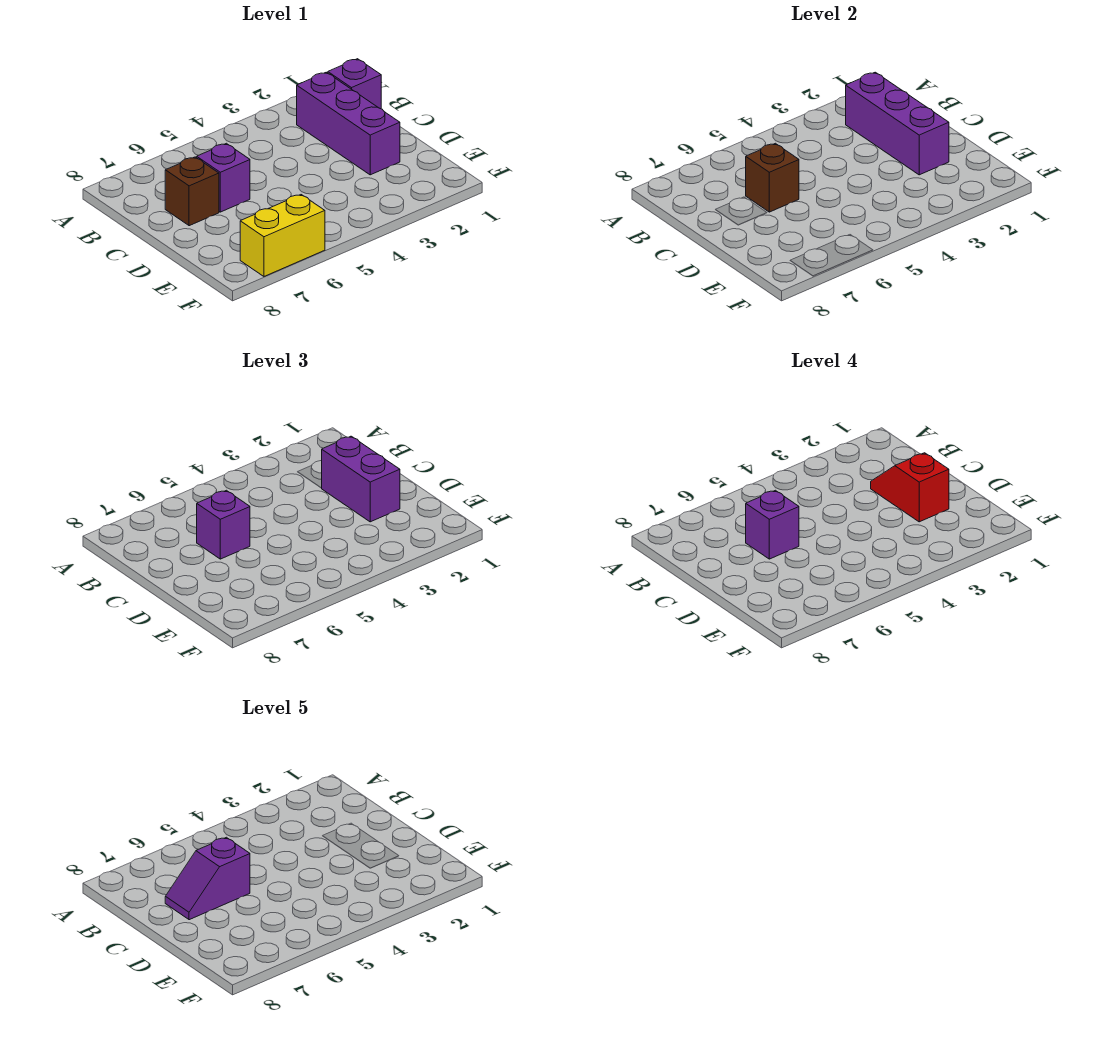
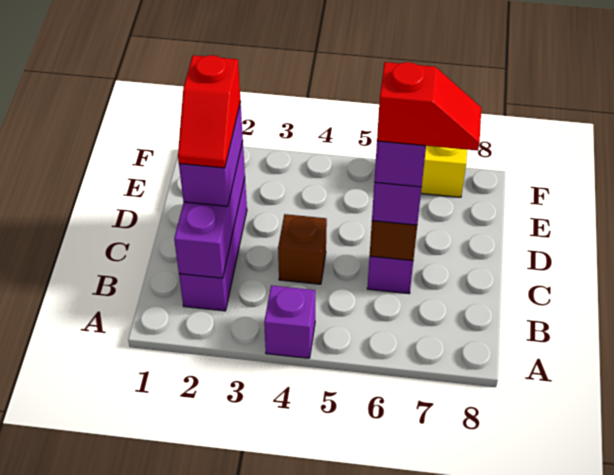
purple brick B1 level 1 -> purple brick A4 level 1
purple slope C6:C7 level 5 top 6 -> red slope C6:C7 level 5 top 6
brown brick C7 level 1 -> brown brick C4 level 1

